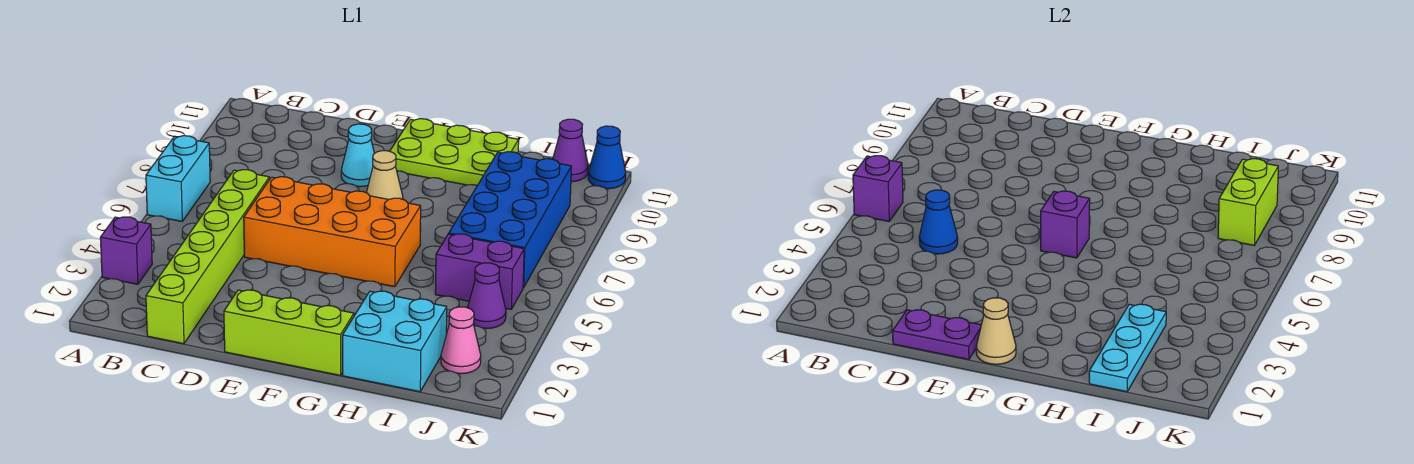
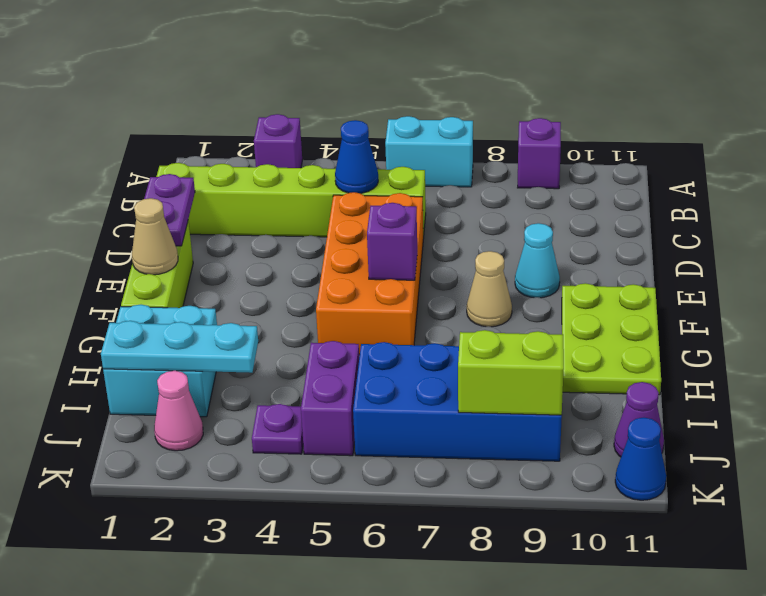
purple brick A6 level 2 -> purple brick A9 level 1
purple cone J4 level 1 -> purple plate J4 level 1

